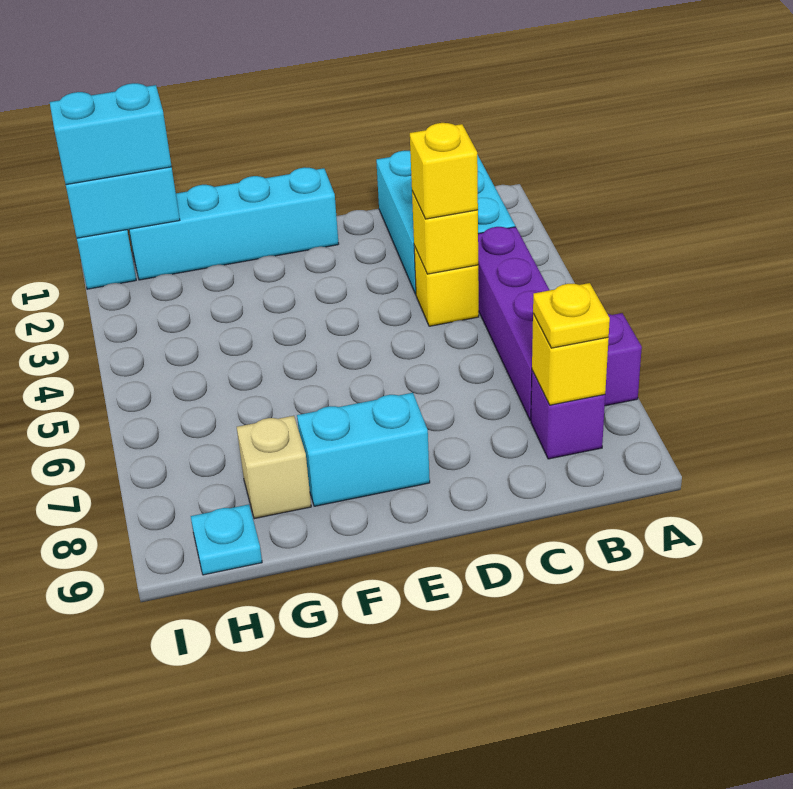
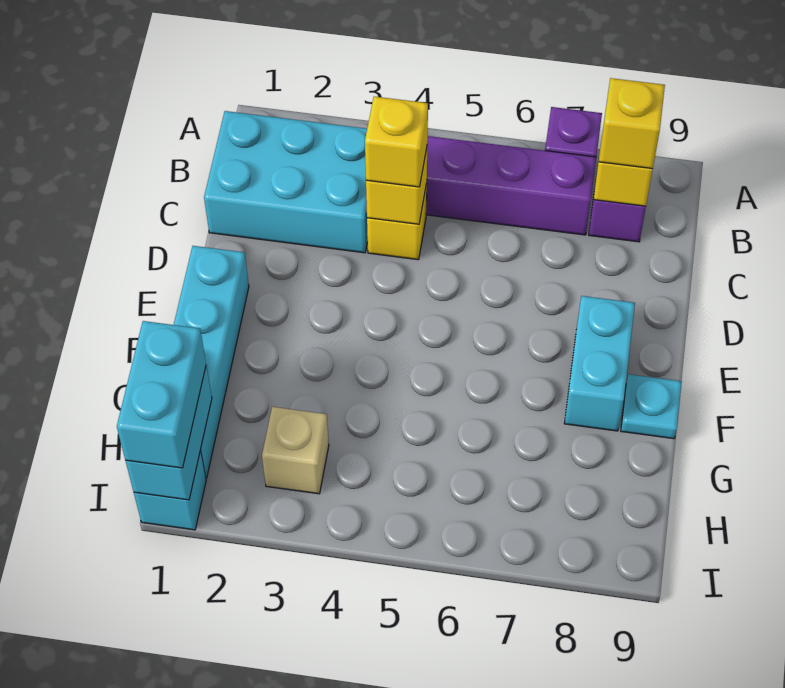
yellow plate B8 level 3 -> yellow brick B8 level 3
tan brick G8 level 1 -> tan brick H3 level 1
cyan plate H9 level 1 -> cyan plate F9 level 1

